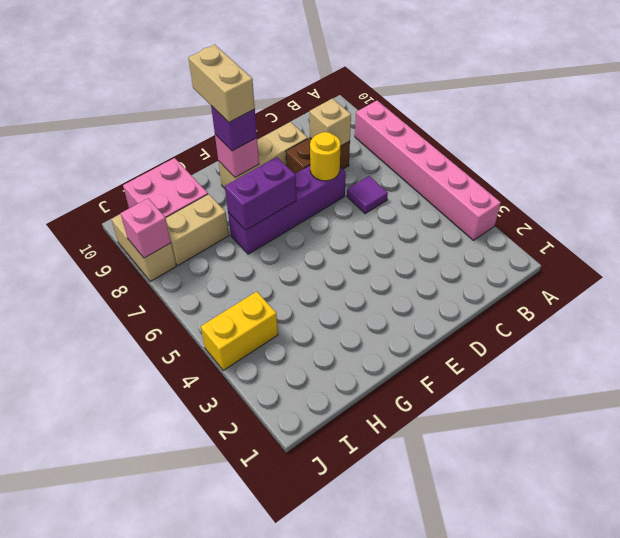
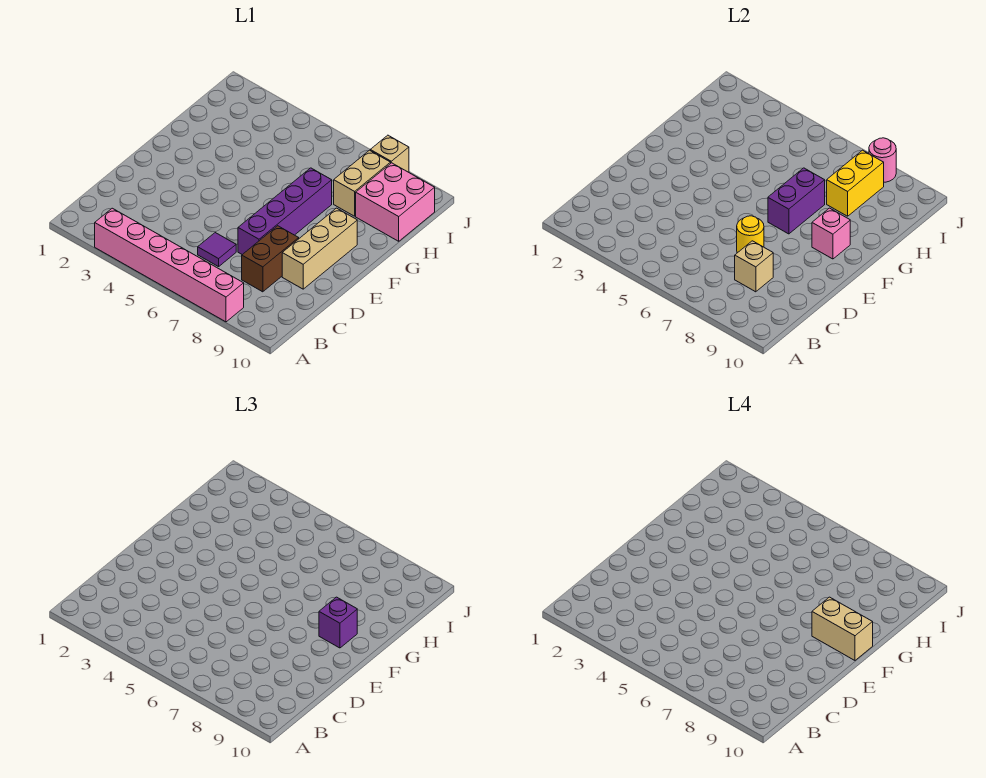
yellow brick I4:J4 level 1 -> yellow brick H8:I8 level 2
tan brick J8:J9 level 1 -> tan brick J8 level 1
pink brick J8 level 2 -> pink round brick J8 level 2

